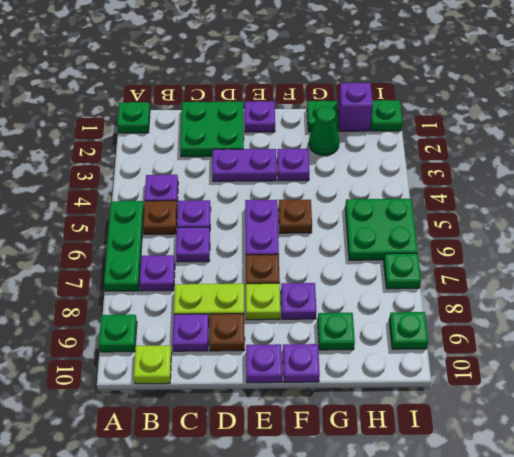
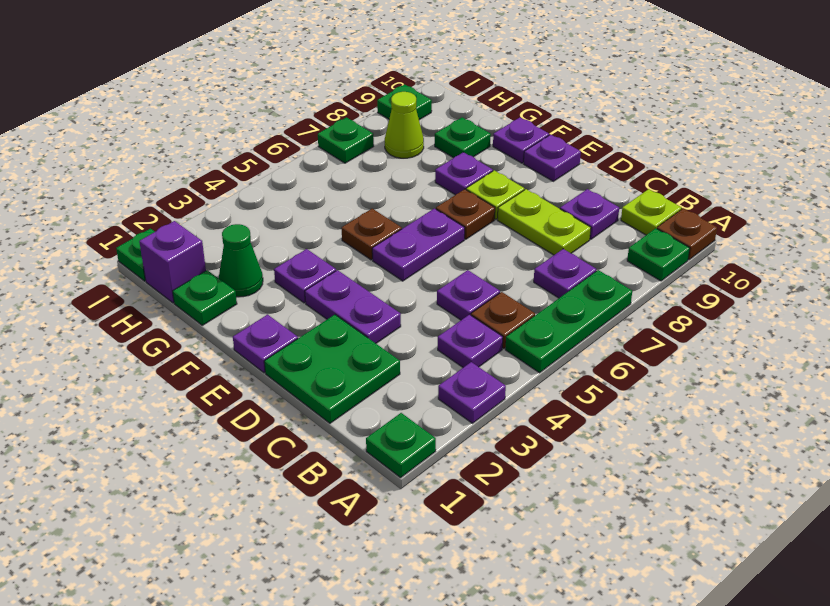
purple plate C6 level 1 -> purple plate A3 level 1
brown plate D9 level 1 -> brown plate A10 level 1
green plate H5:I6 level 1 -> none
none -> lime cone H8 level 1

